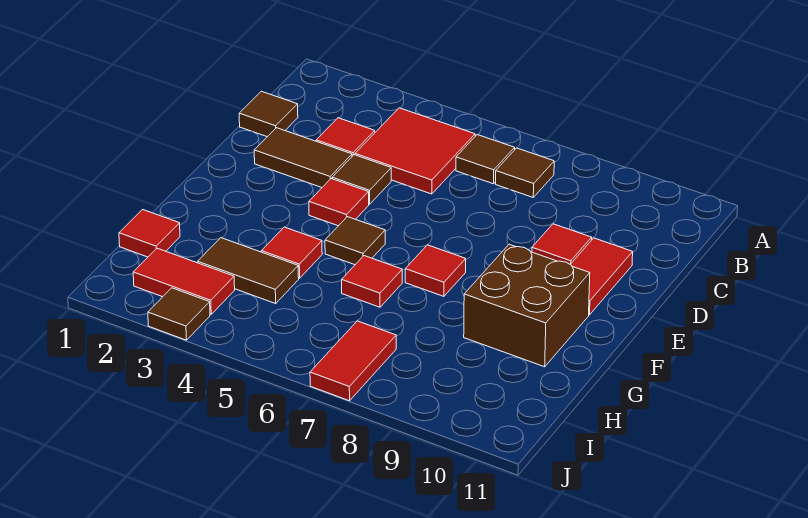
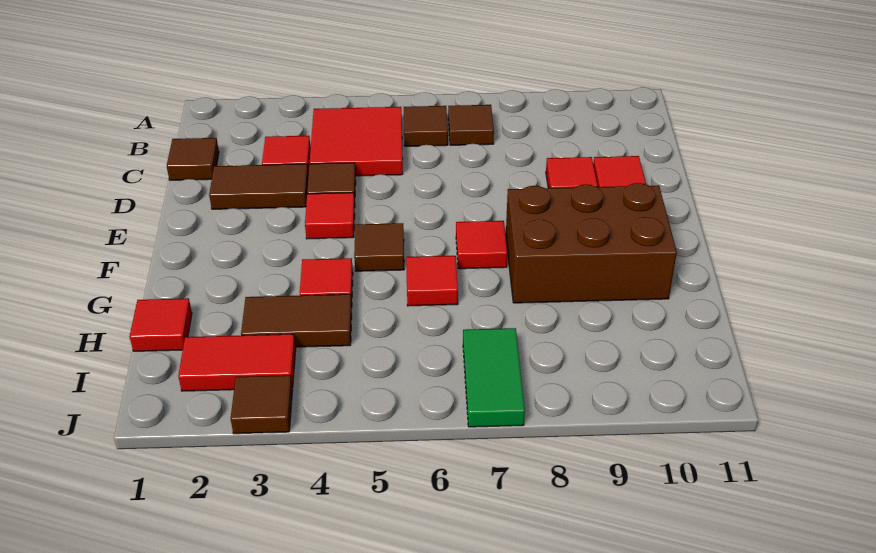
brown brick F9:G10 level 1 -> brown brick F8:G10 level 1
red tile I7:J7 level 1 -> green tile I7:J7 level 1

